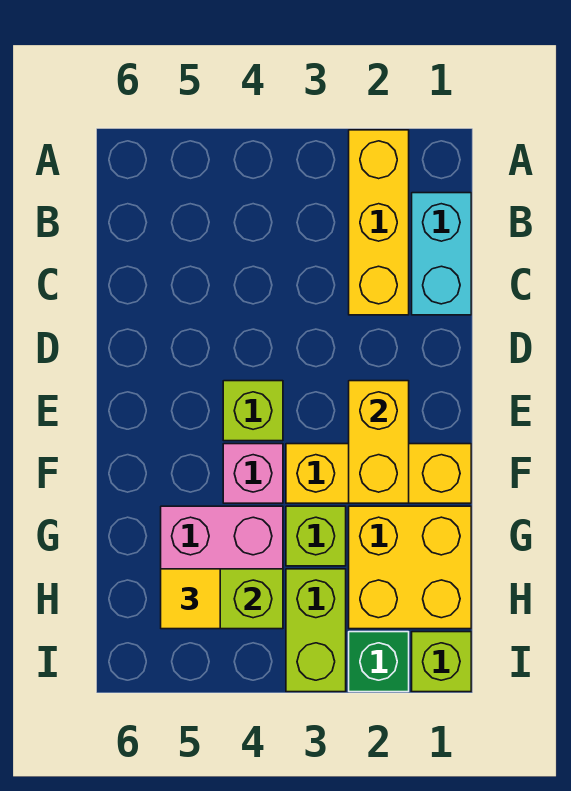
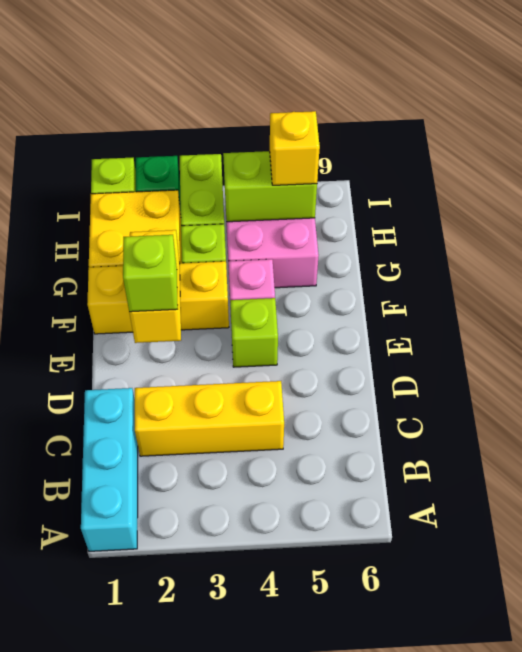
yellow brick A2:C2 level 1 -> yellow brick C2:C4 level 1
cyan brick B1:C1 level 1 -> cyan brick A1:C1 level 1
none -> lime brick E2 level 3
yellow tile H5 level 3 -> yellow brick H5 level 3

